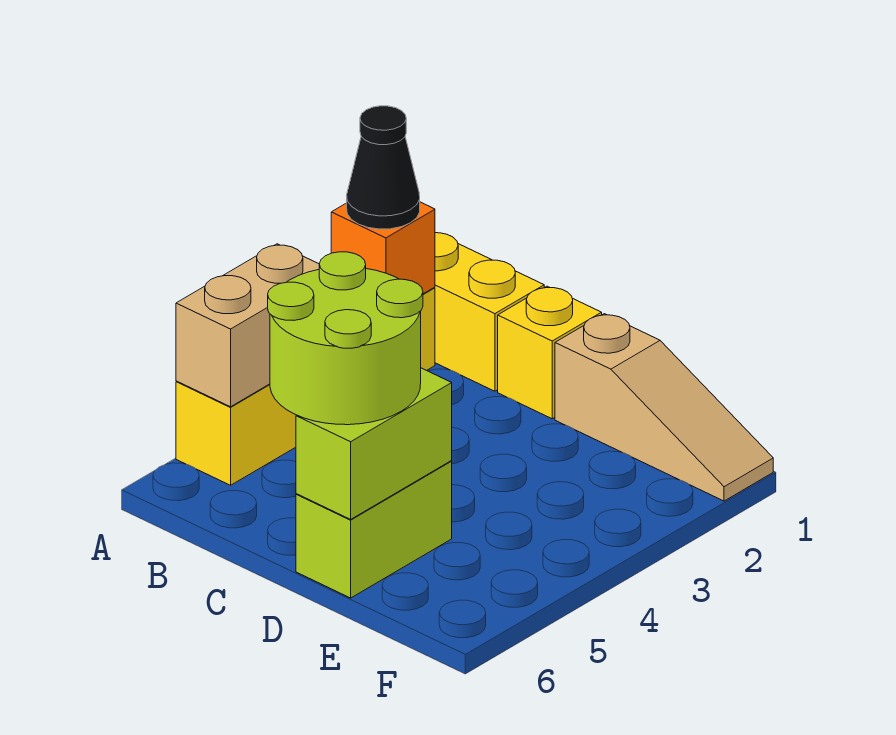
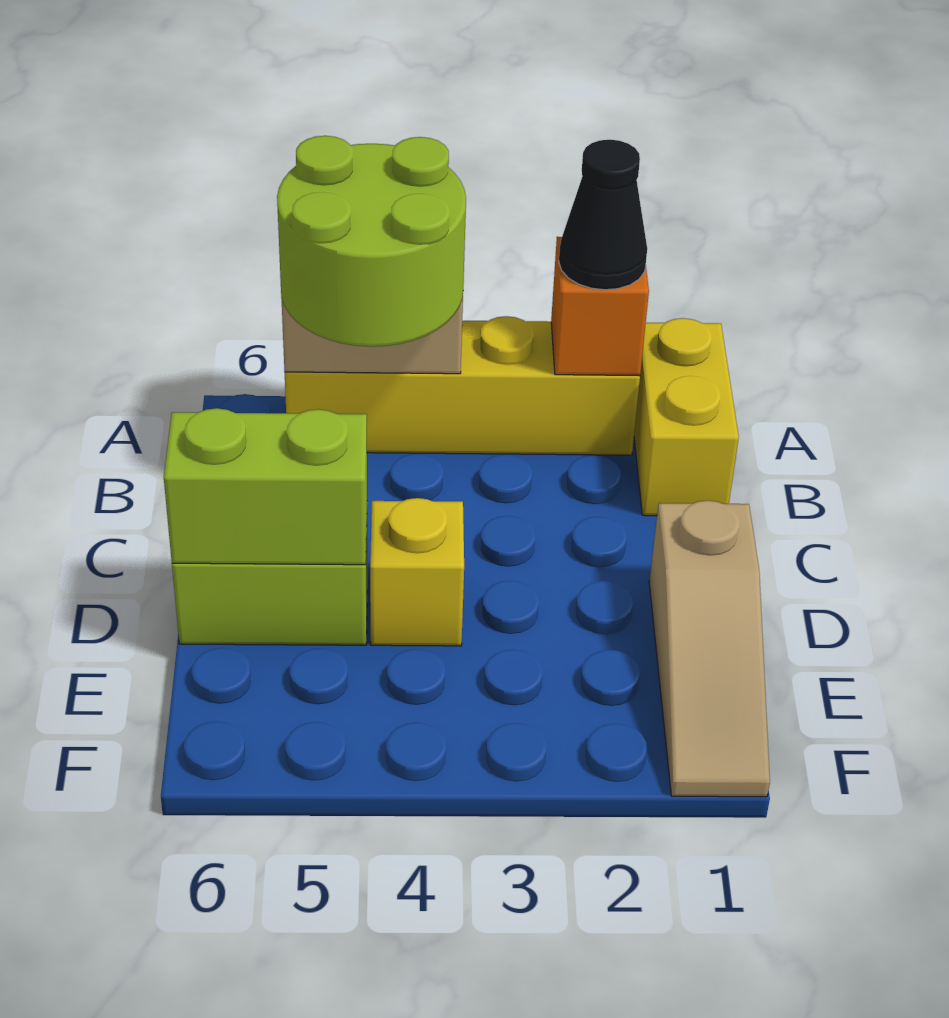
yellow brick C1 level 1 -> yellow brick D4 level 1
lime round brick C5:D6 level 3 -> lime round brick A4:B5 level 3

